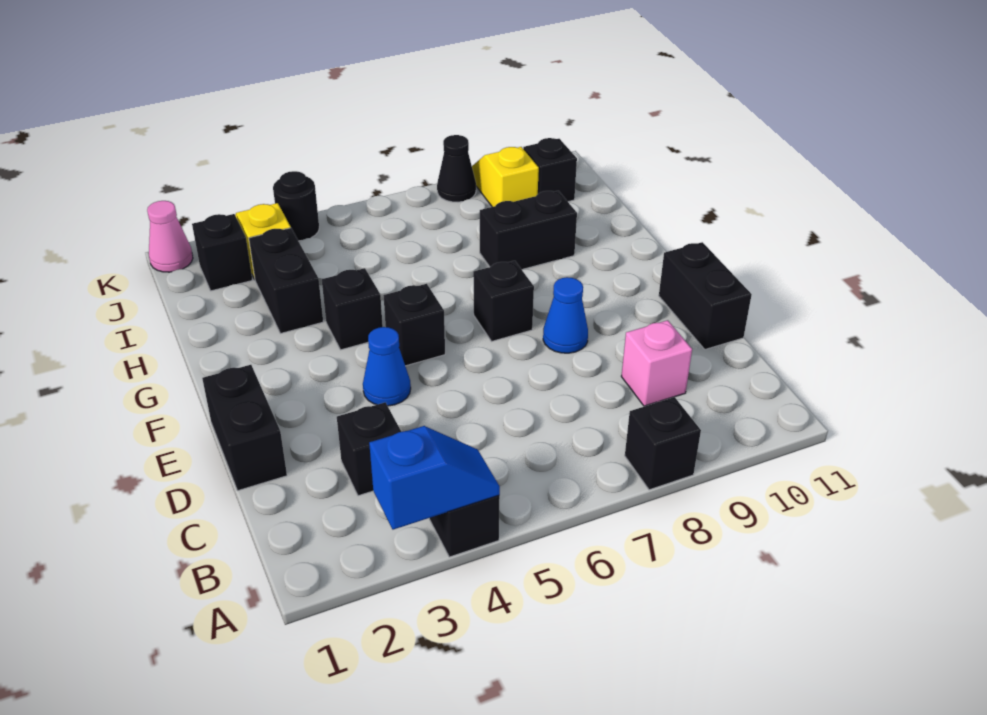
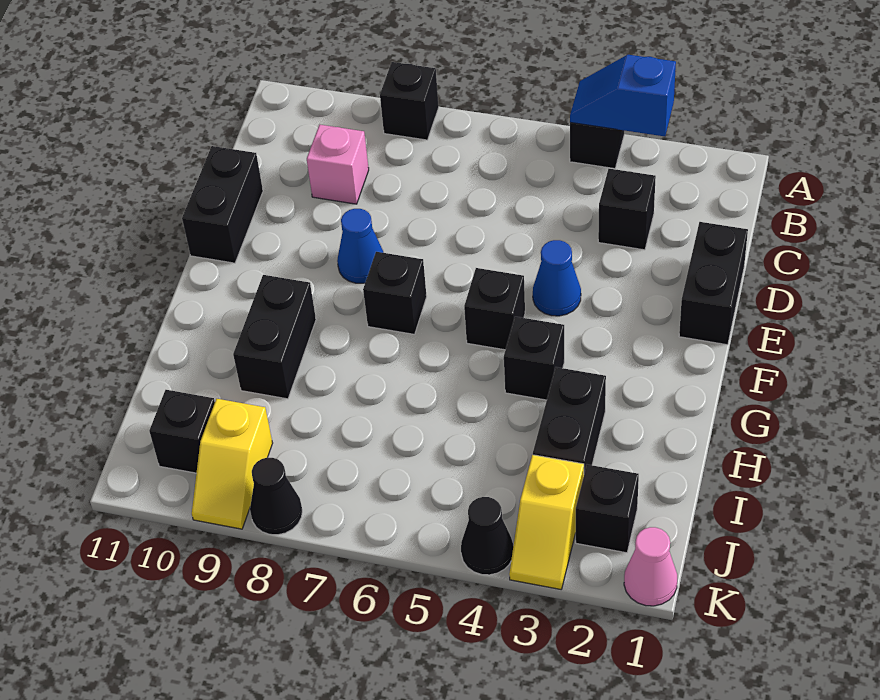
black brick H8:H9 level 1 -> black brick G9:H9 level 1
black round brick K4 level 1 -> black cone K4 level 1

